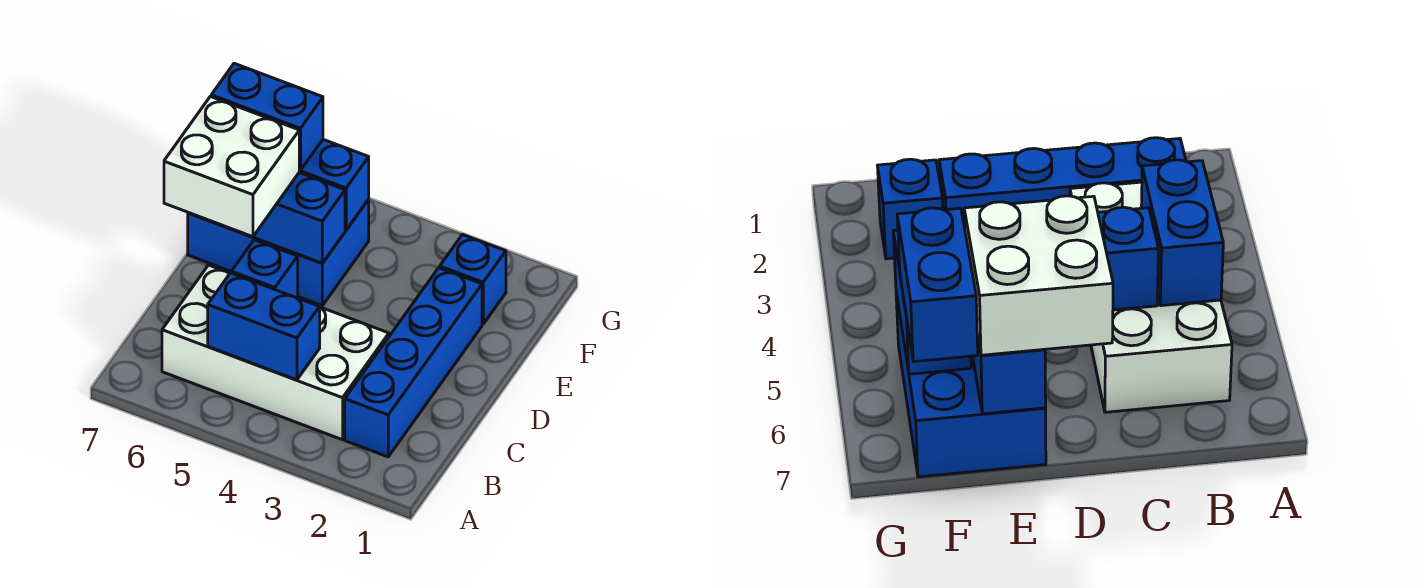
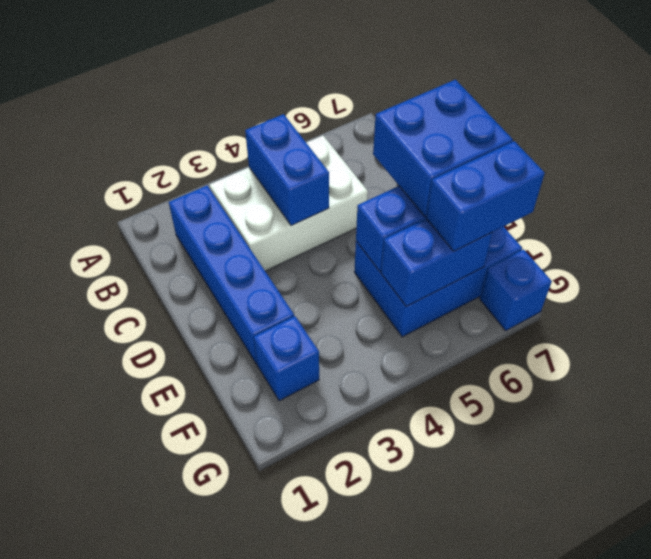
white brick B3:C6 level 1 -> white brick B3:C5 level 1
blue brick B4:B5 level 2 -> blue brick B4:C4 level 2
blue brick C5 level 2 -> blue brick G7 level 1
white brick D6:E7 level 3 -> blue brick D6:E7 level 3

